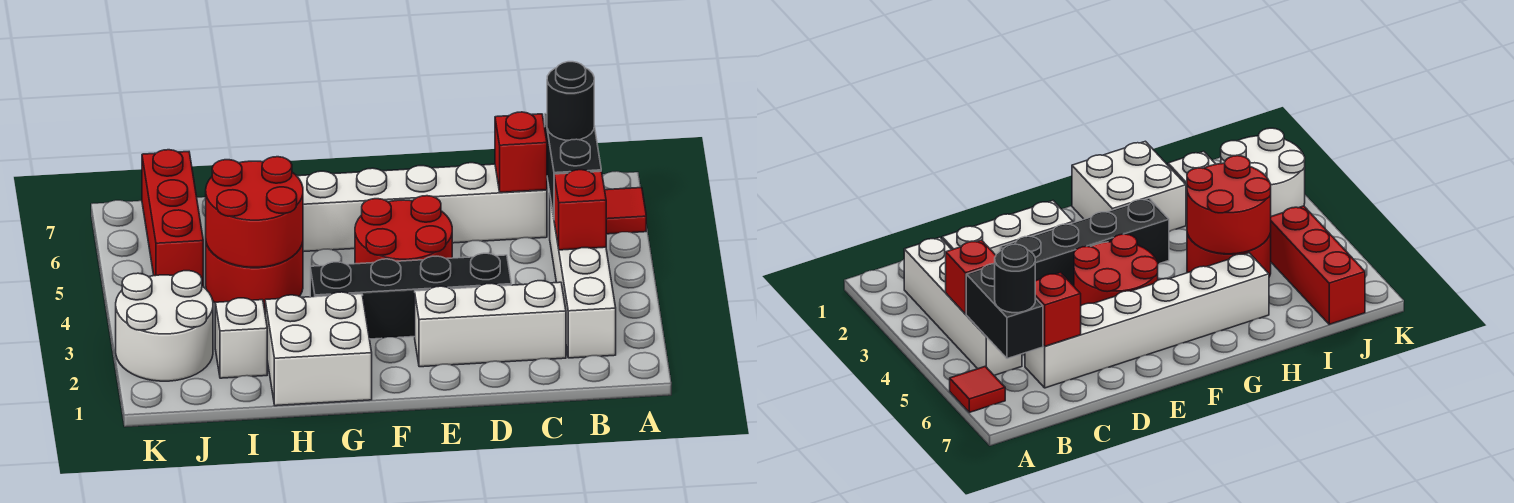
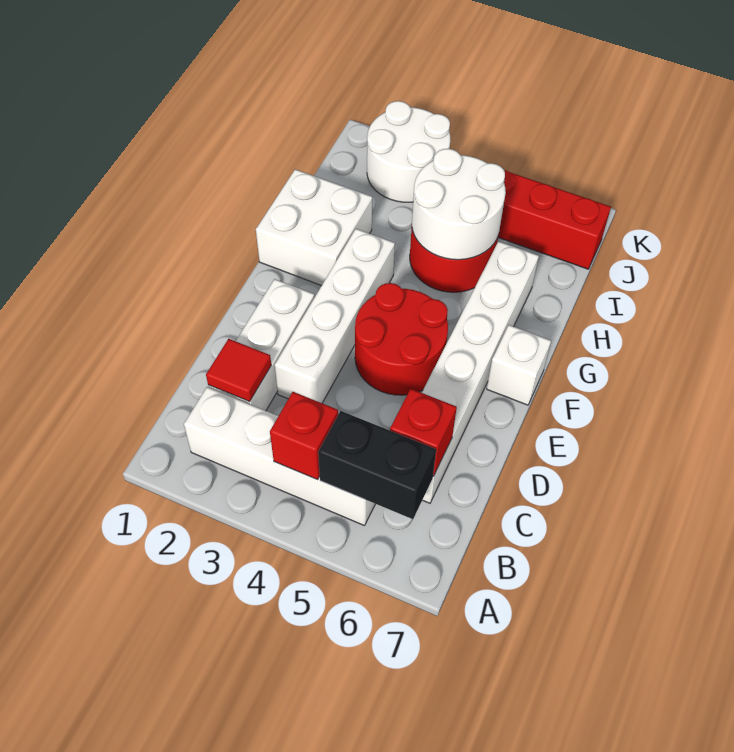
red tile A6 level 1 -> red tile C2 level 2
black round brick B6 level 3 -> none
black brick D3:G3 level 1 -> white brick D3:G3 level 1
red round brick H4:I5 level 2 -> white round brick H4:I5 level 2
white brick I2 level 1 -> white brick F7 level 1

